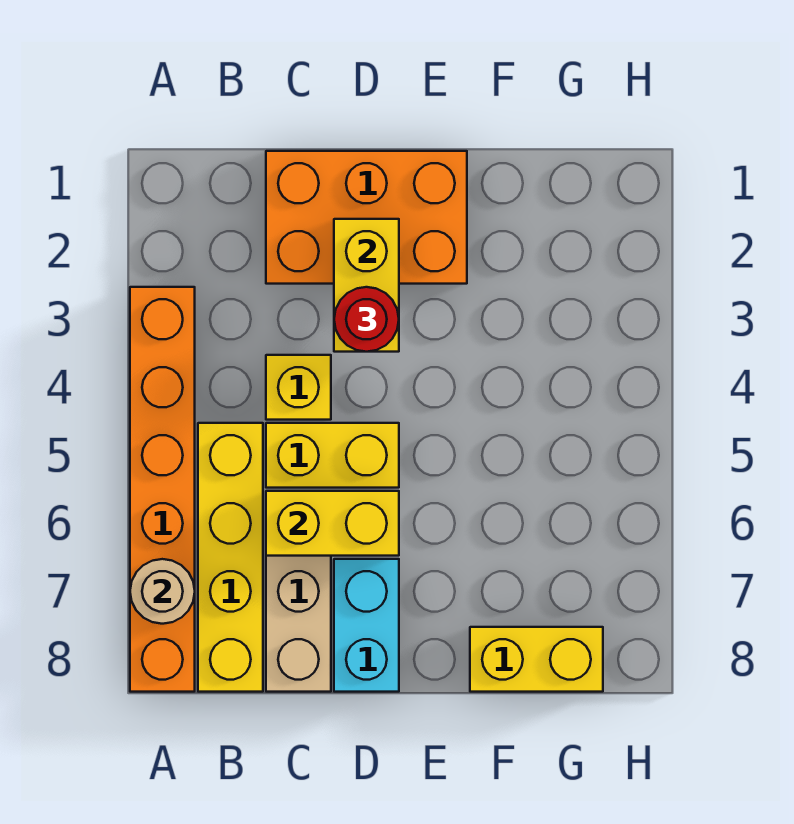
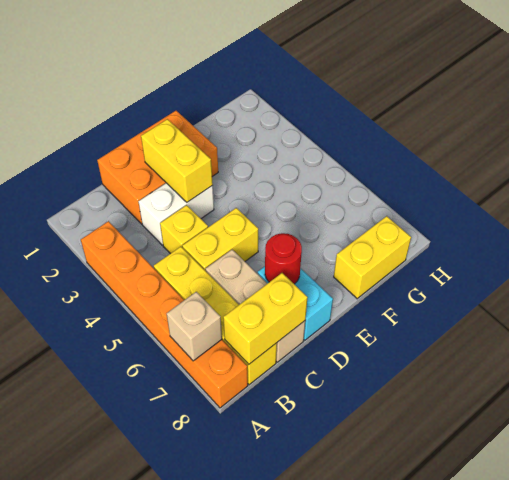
tan round brick A7 level 2 -> tan brick A7 level 2
none -> white brick C3:D3 level 1
yellow brick C6:D6 level 2 -> yellow brick B8:C8 level 2
red round brick D3 level 3 -> red round brick D7 level 2

